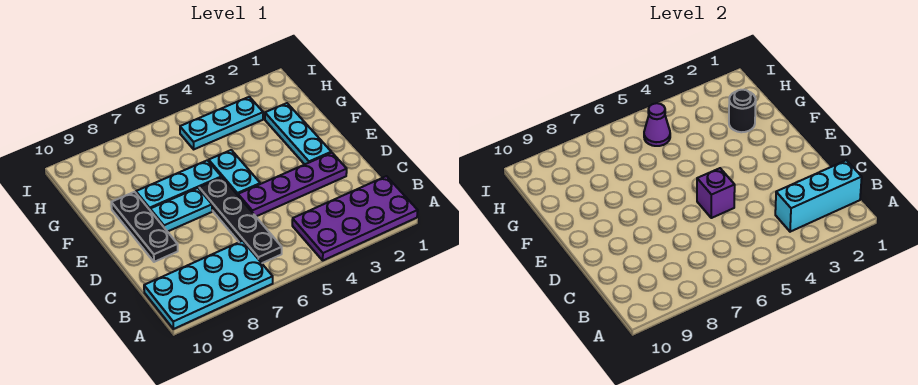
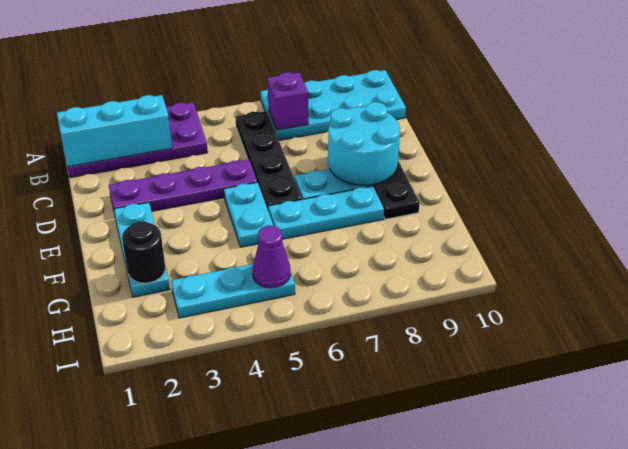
purple brick D5 level 2 -> purple brick B7 level 2
none -> cyan round brick D8:E9 level 2

